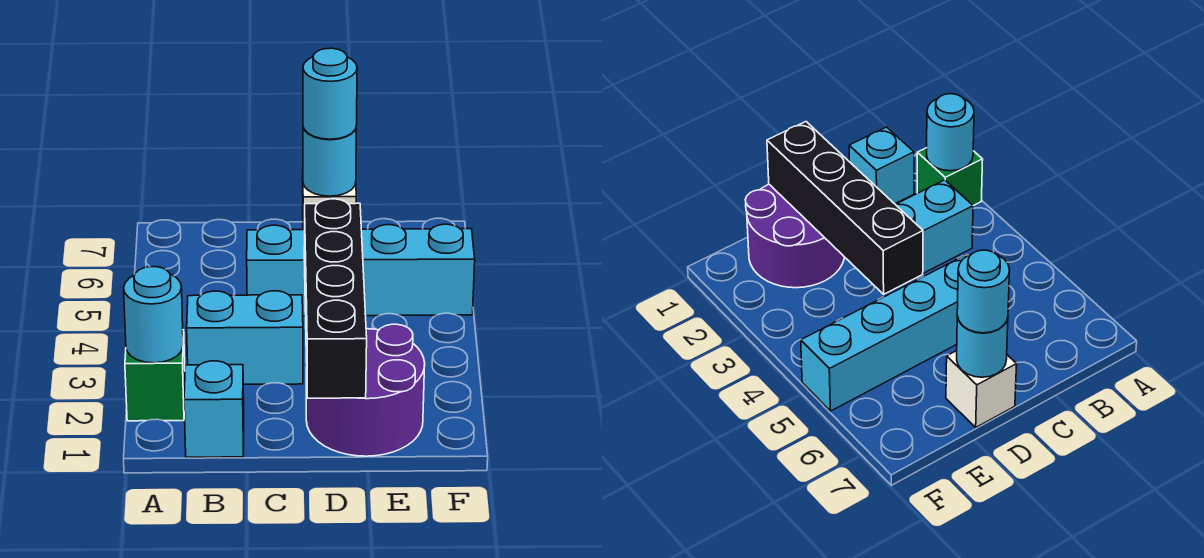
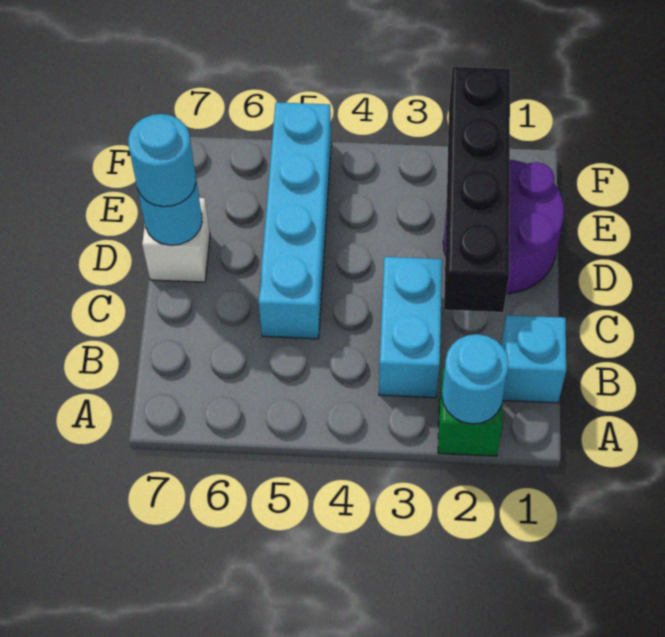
black brick D1:D4 level 2 -> black brick C2:F2 level 2

